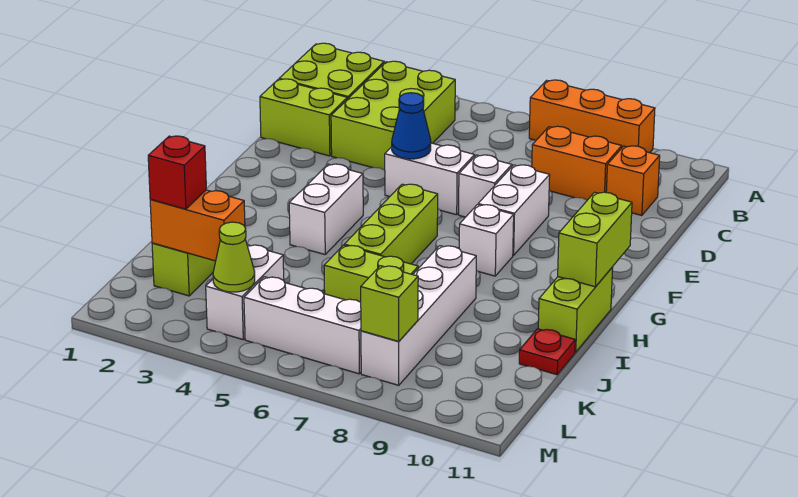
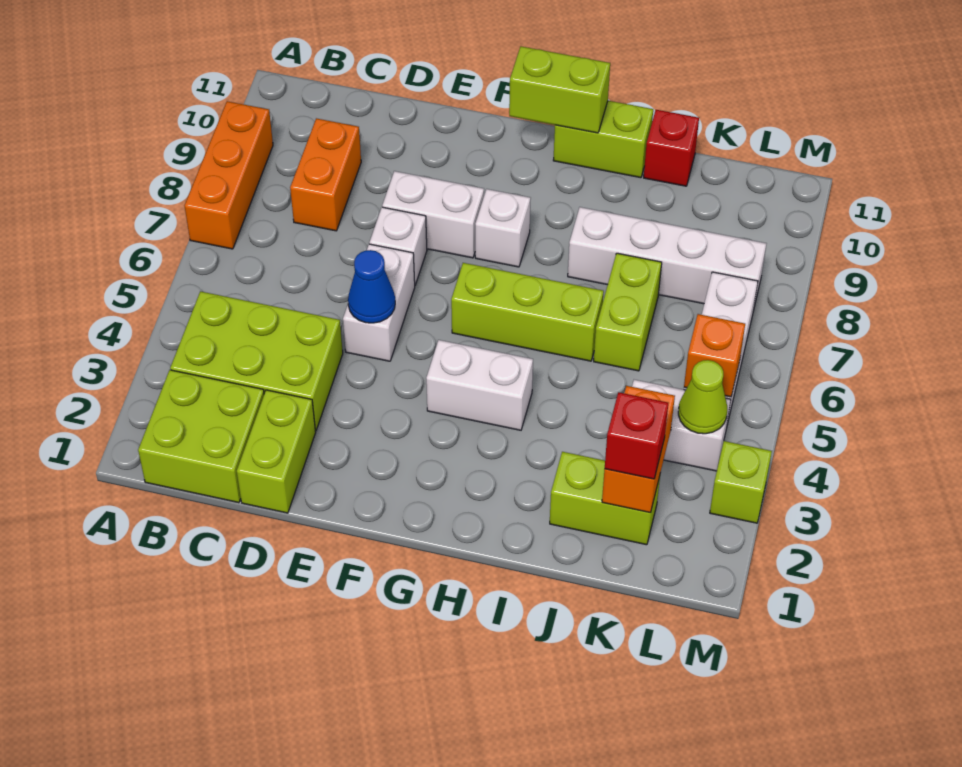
orange brick C10 level 1 -> orange brick L5 level 2
red plate J11 level 1 -> red brick J11 level 1
lime brick L8 level 2 -> lime brick M3 level 1

